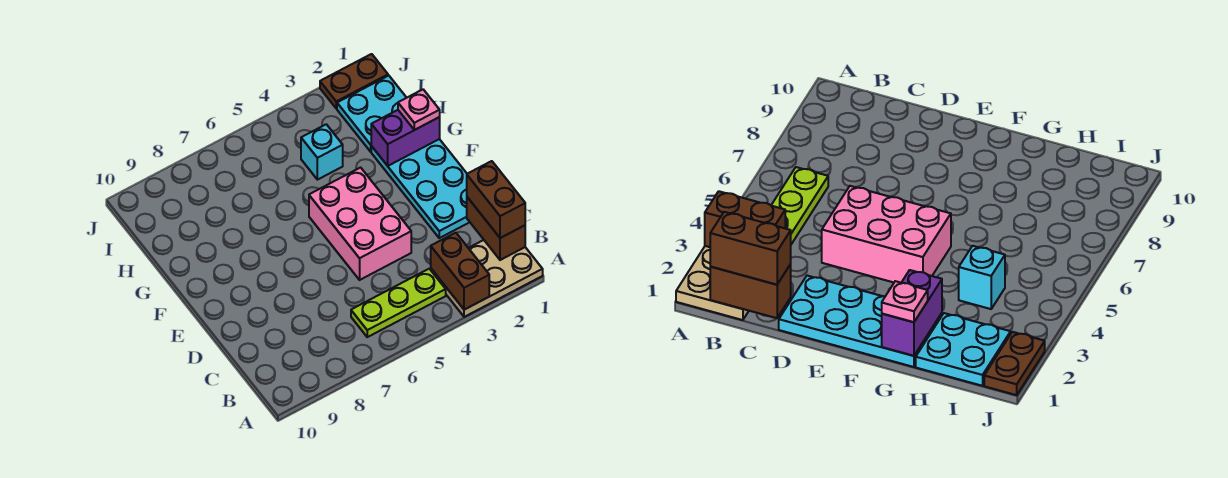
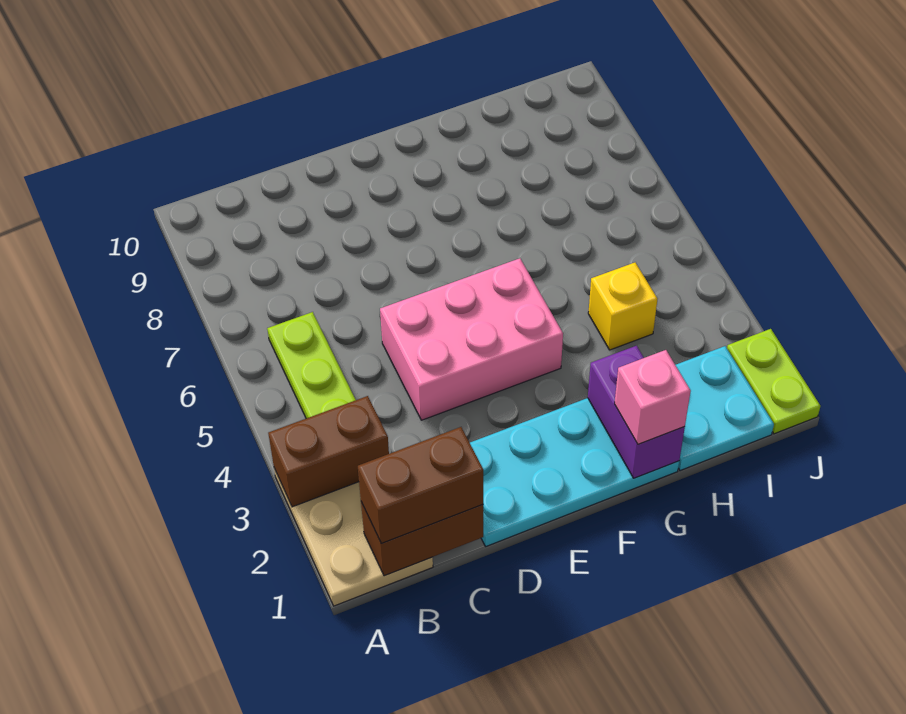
pink plate G1 level 3 -> pink brick G1 level 3
cyan brick H4 level 1 -> yellow brick H4 level 1
brown plate J1:J2 level 1 -> lime plate J1:J2 level 1

